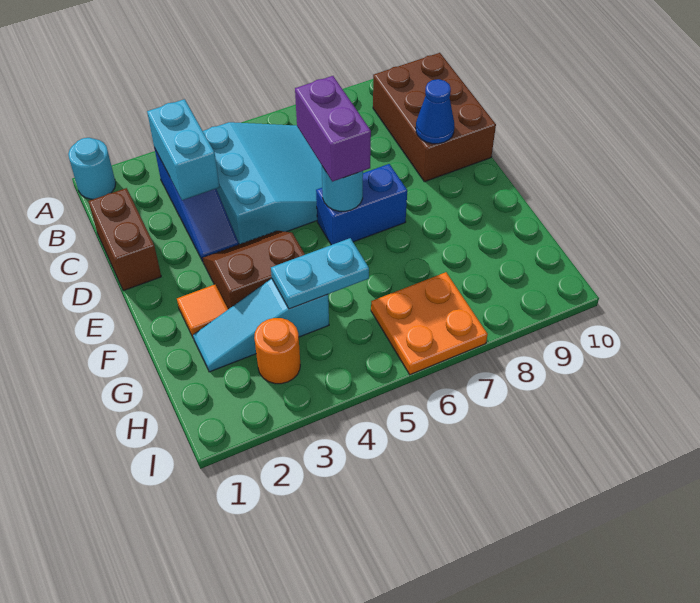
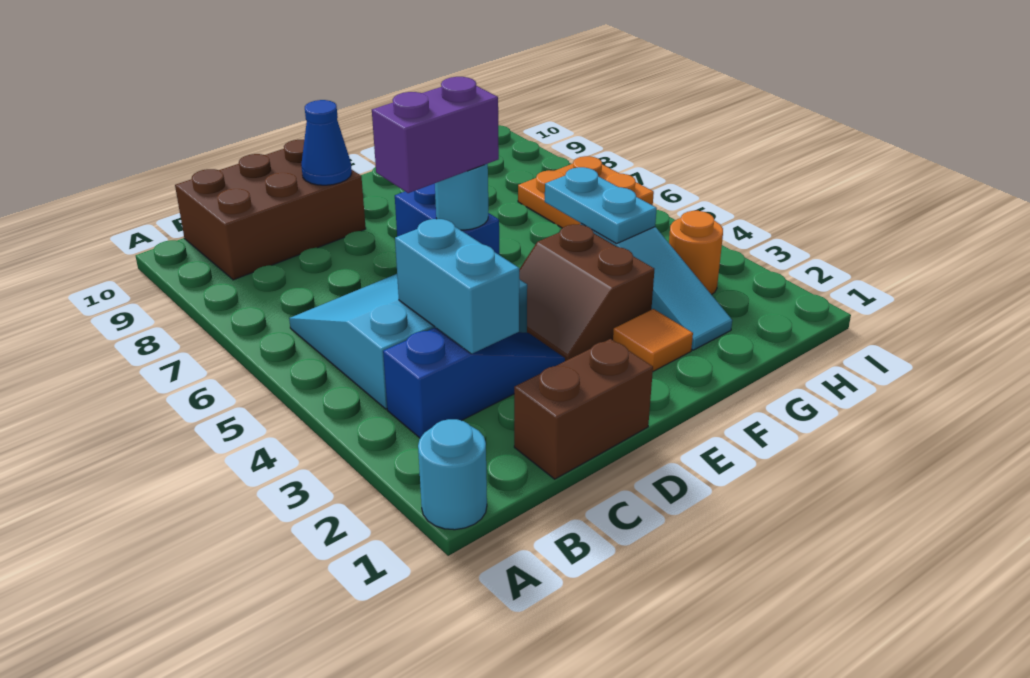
cyan brick B3:C3 level 2 -> cyan brick C3:C4 level 2

